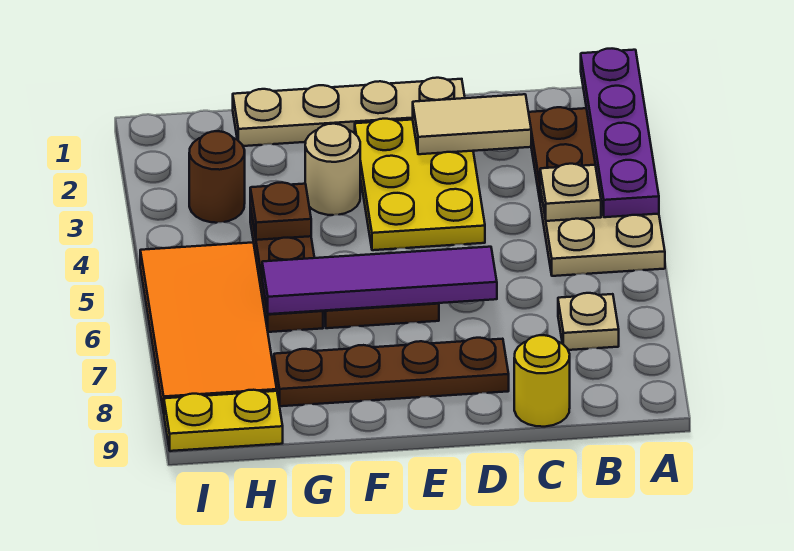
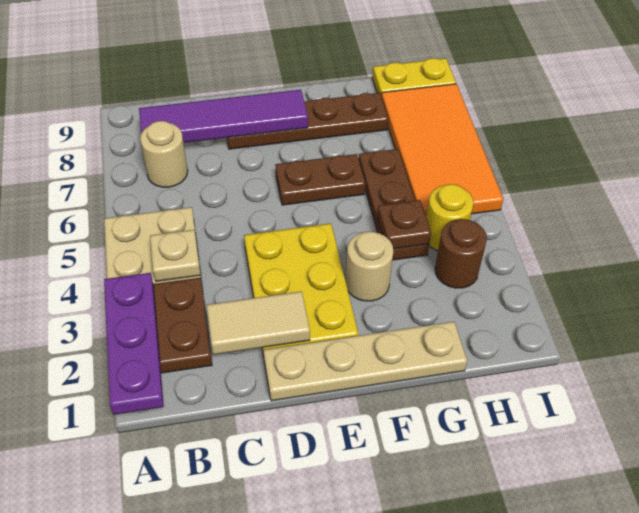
purple plate A1:A4 level 2 -> purple plate A1:A3 level 2
tan plate B7 level 1 -> tan round brick B7 level 1
yellow round brick C9 level 1 -> yellow round brick H4 level 1
purple tile D6:G6 level 2 -> purple tile B8:E8 level 2

